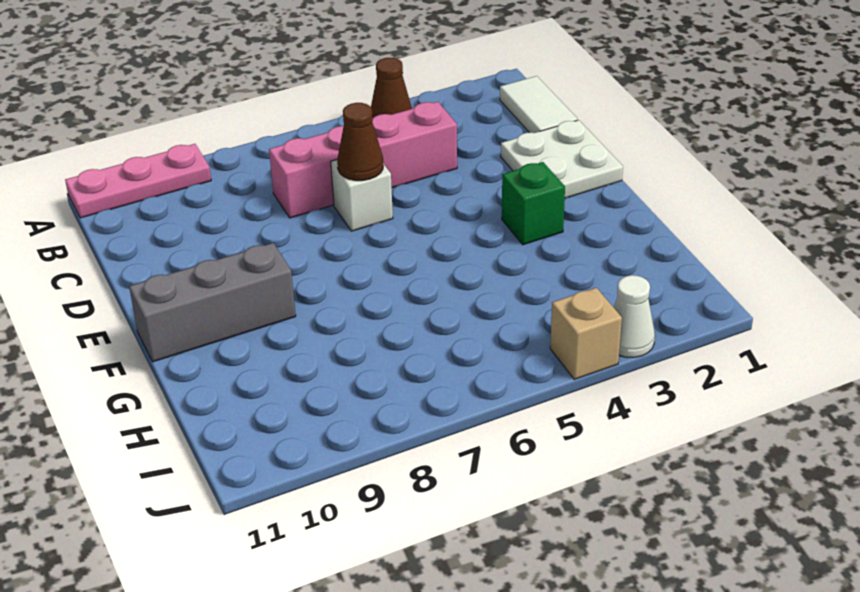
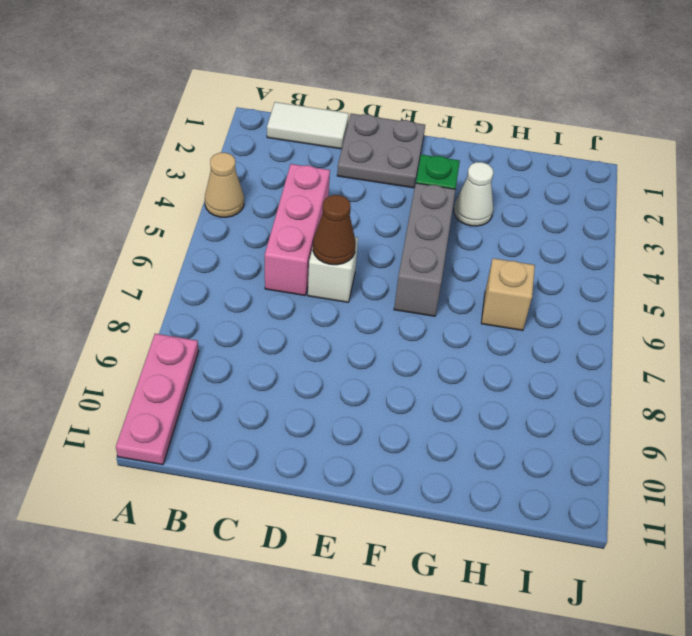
brown cone A4 level 1 -> tan cone A4 level 1
pink brick C4:C7 level 1 -> pink brick C4:C6 level 1
white plate D1:E2 level 1 -> grey plate D1:E2 level 1
grey brick F9:F11 level 1 -> grey brick F4:F6 level 1
white cone J3 level 1 -> white cone G3 level 1
tan brick J4 level 1 -> tan brick H6 level 1

